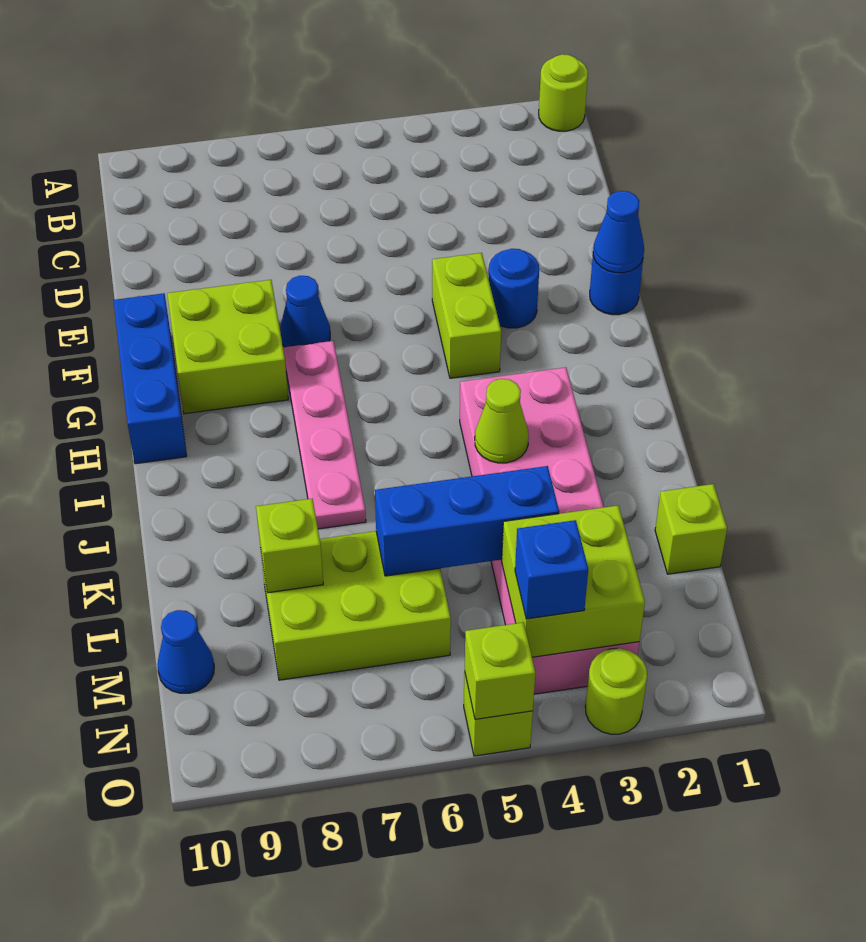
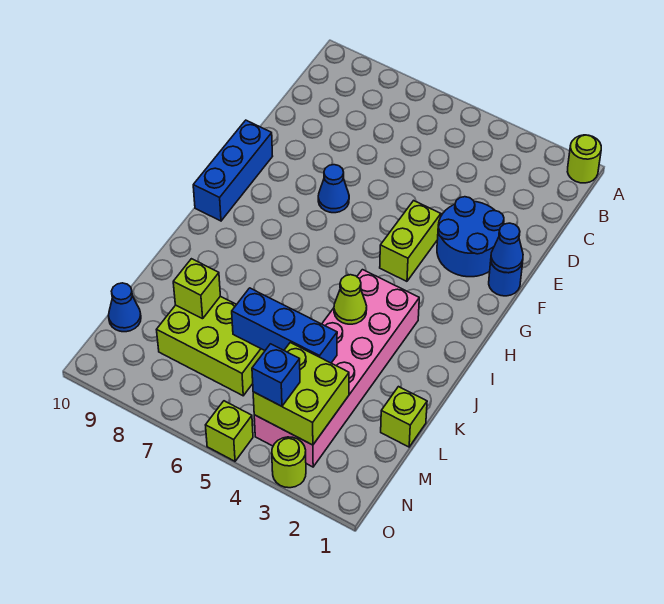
blue round brick F3 level 1 -> blue round brick E2:F3 level 1
lime brick F8:G9 level 1 -> none
pink plate G7:J7 level 1 -> none
lime brick O5 level 2 -> none

